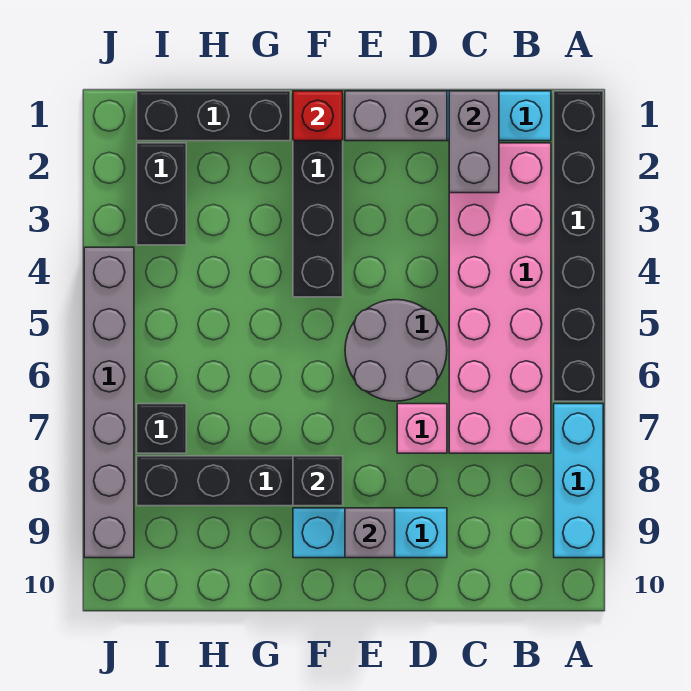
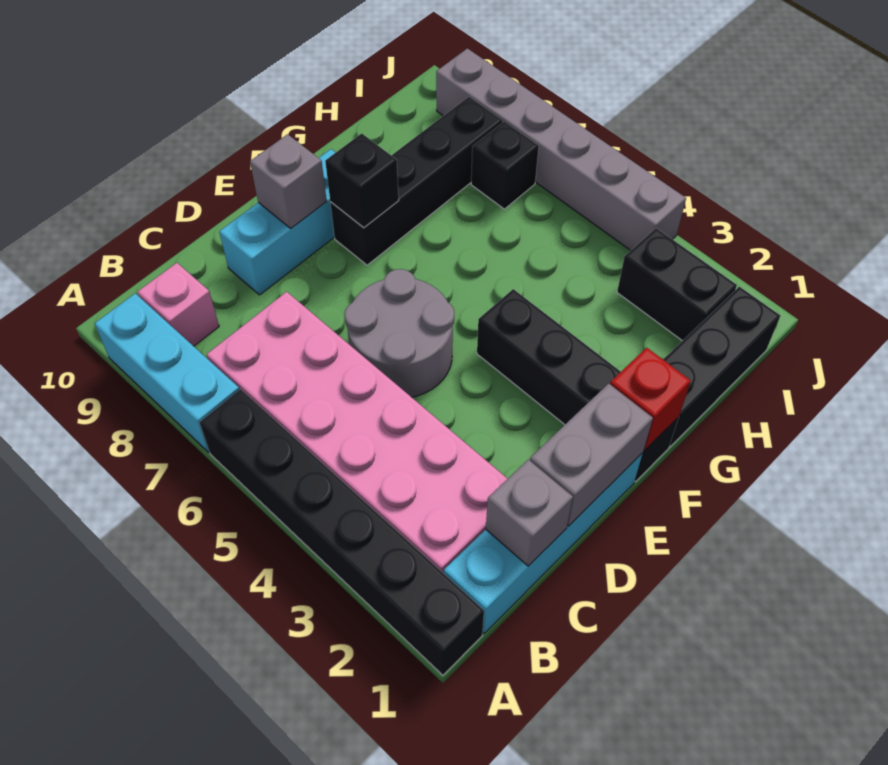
grey brick C1:C2 level 2 -> grey brick C1 level 2
pink brick D7 level 1 -> pink brick B9 level 1

